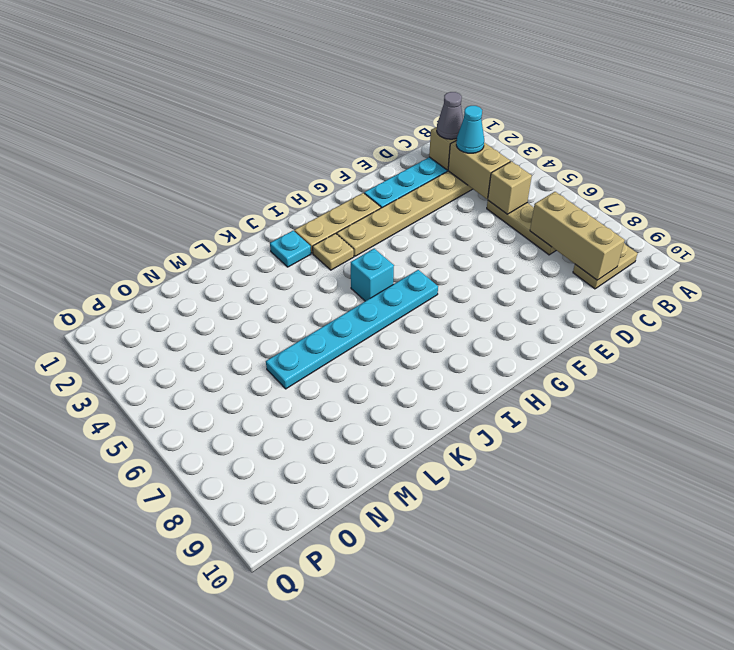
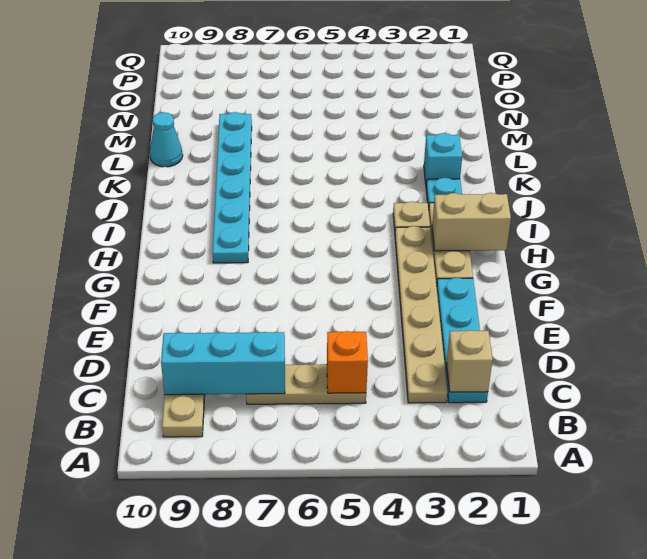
grey cone C2 level 3 -> none
tan brick C3:C4 level 2 -> tan brick H1:H2 level 2
cyan cone C3 level 3 -> cyan cone L10 level 1
tan brick C5 level 2 -> orange brick C5 level 2
tan brick C7:C9 level 2 -> cyan brick C7:C9 level 2
cyan plate H6:M6 level 1 -> cyan plate H8:M8 level 1
cyan brick I5 level 1 -> cyan brick K2 level 1

